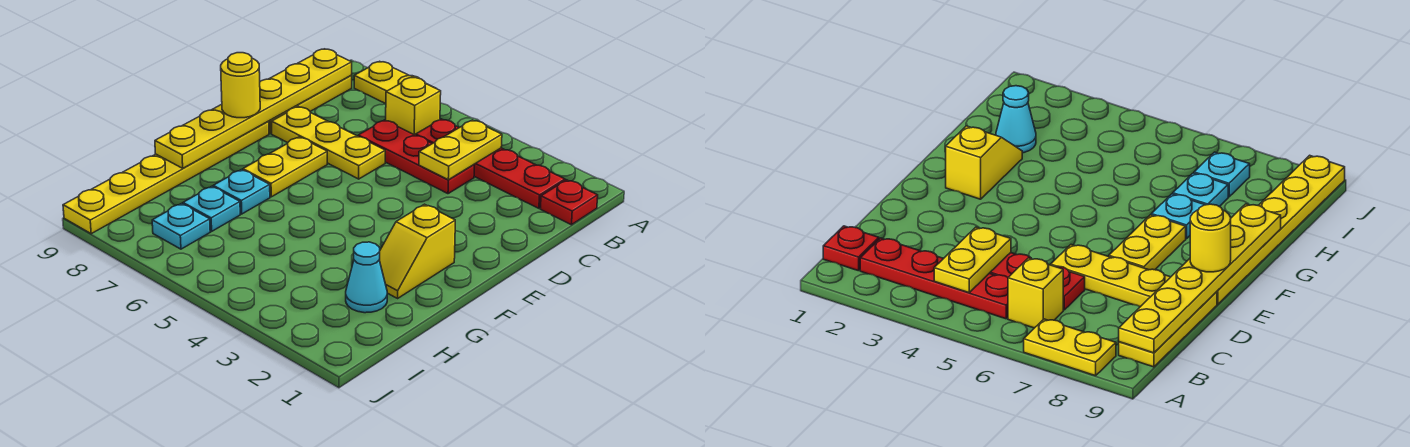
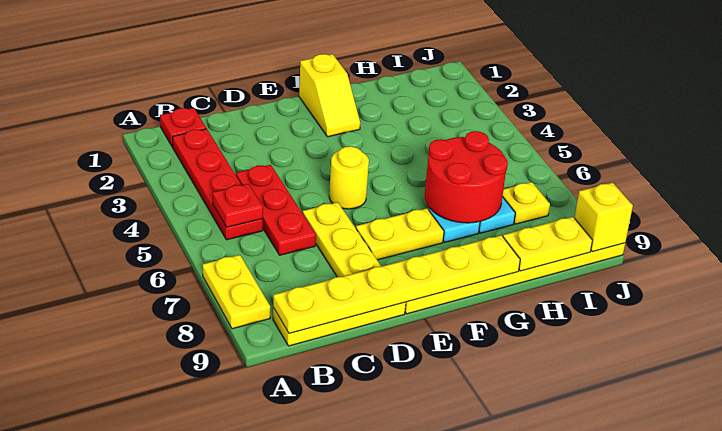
yellow plate B4:C4 level 2 -> yellow plate H9:I9 level 2
none -> red plate B5 level 2
yellow brick B6 level 1 -> yellow brick J9 level 2
yellow round brick E9 level 3 -> yellow round brick E5 level 1
yellow slope F2:G2 level 1 top F -> yellow slope F1:F2 level 1 top 1
none -> red round brick G6:H7 level 2
cyan cone H2 level 1 -> none
cyan plate I7 level 1 -> yellow plate I7 level 1

